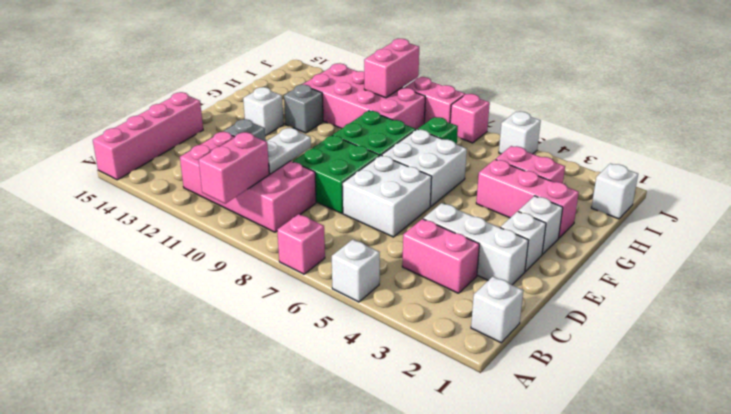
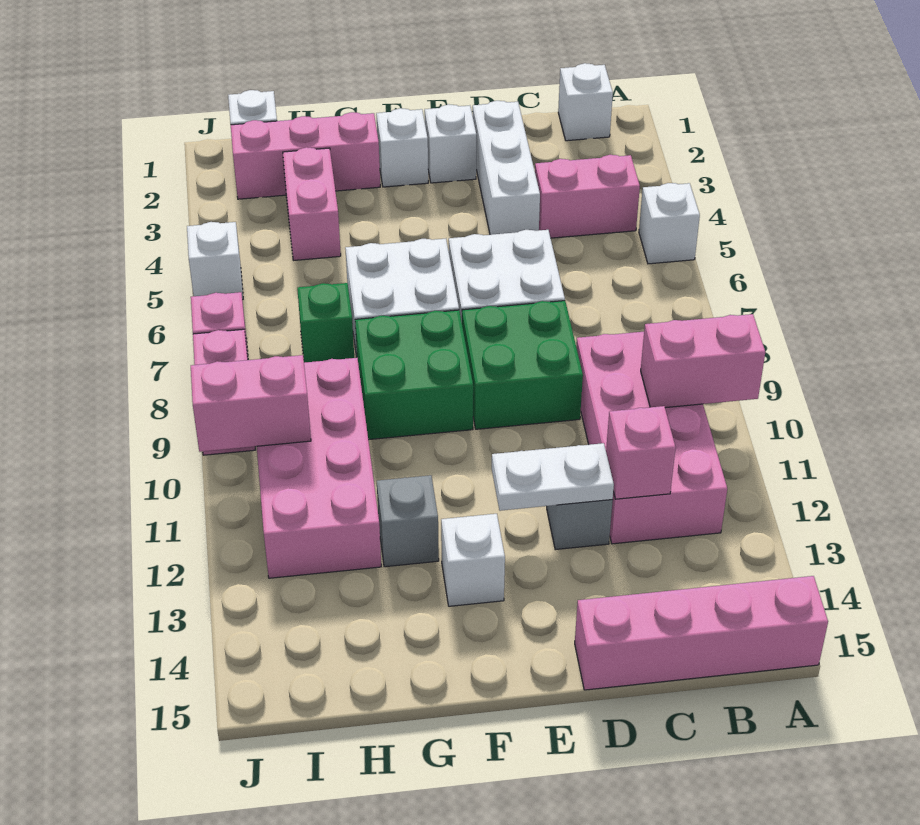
pink brick A7 level 1 -> pink brick C12 level 2
pink brick C3:C4 level 1 -> pink brick B4:C4 level 1
white plate C10:D10 level 2 -> white plate D12:E12 level 2
pink brick G2:G4 level 1 -> pink brick G2:I2 level 1

